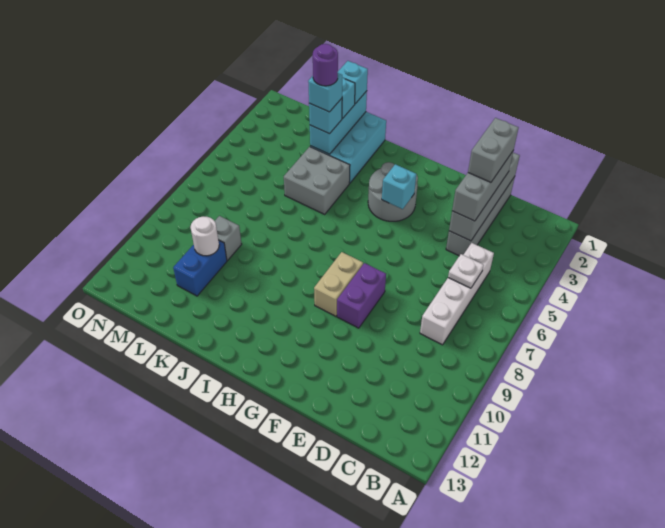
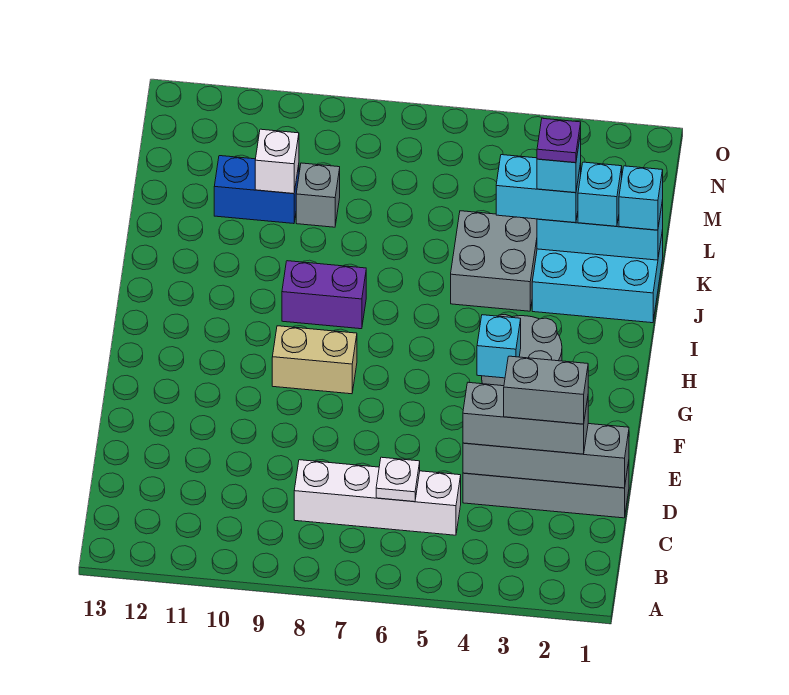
purple brick F8:F9 level 1 -> purple brick I8:I9 level 1
cyan brick K3 level 3 -> cyan brick K3:K4 level 3
purple round brick K3 level 5 -> purple plate K3 level 5
white round brick L10 level 2 -> white brick L10 level 2

